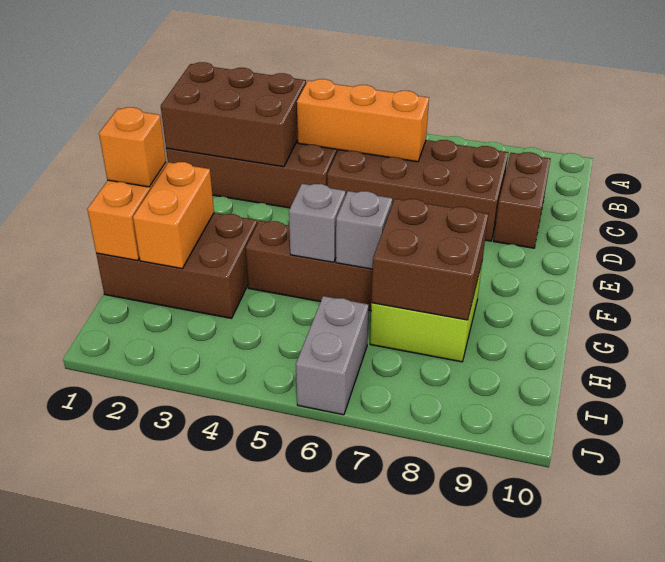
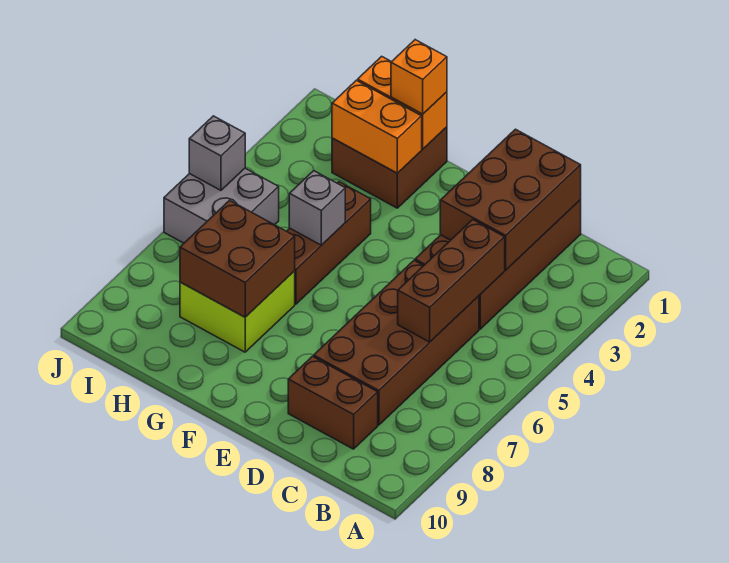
orange brick C4:C6 level 2 -> brown brick C4:C6 level 2
brown brick G1:H3 level 1 -> brown brick G1:H2 level 1
grey brick G6 level 2 -> grey brick J5 level 2
grey brick I6:J6 level 1 -> grey brick I5:J6 level 1

